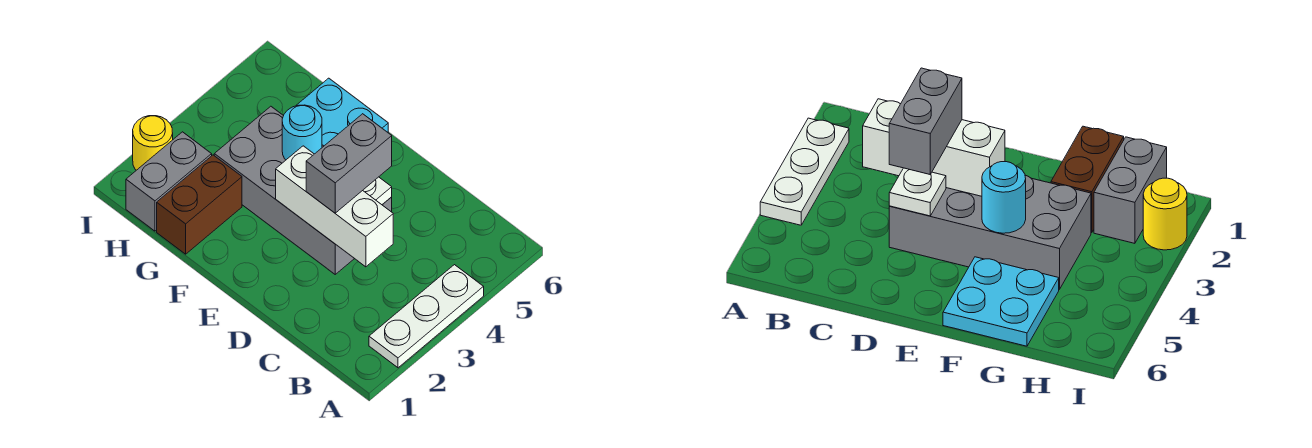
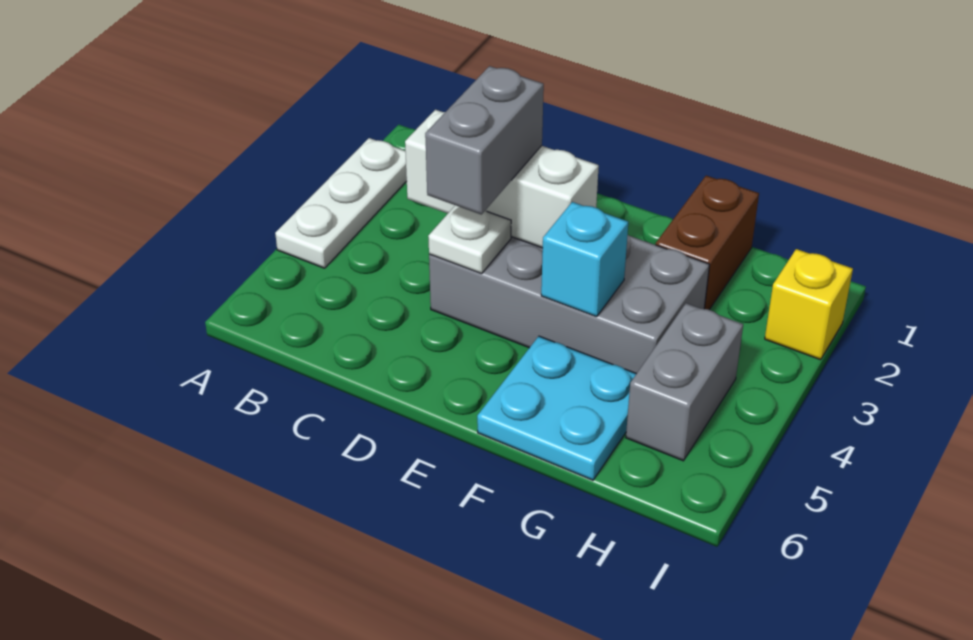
cyan round brick F4 level 2 -> cyan brick F4 level 2
grey brick H1:H2 level 1 -> grey brick H4:H5 level 1
yellow round brick I2 level 1 -> yellow brick I2 level 1

